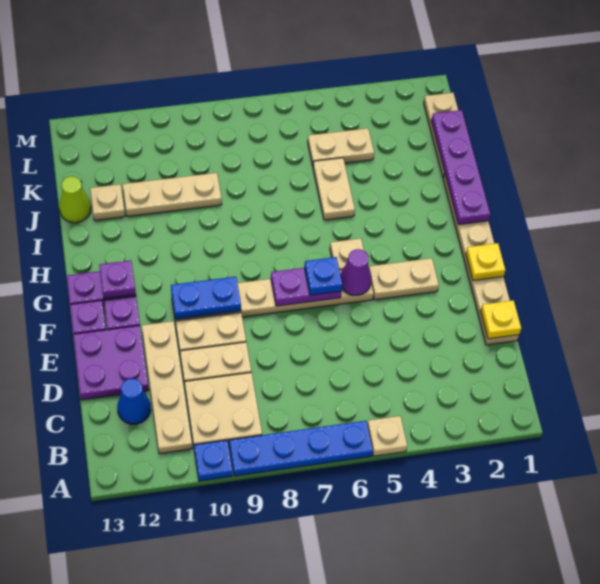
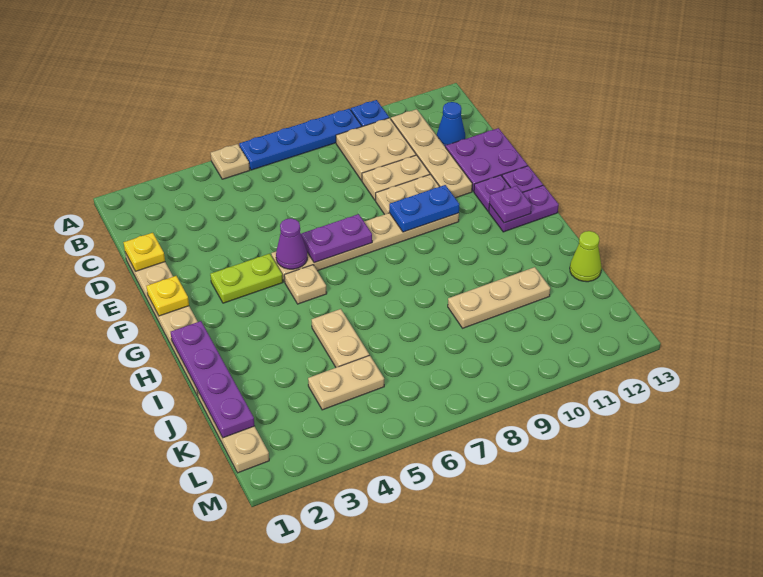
tan plate F3:F4 level 1 -> lime plate F3:F4 level 1
blue plate F6 level 3 -> none
tan plate J12 level 1 -> none

